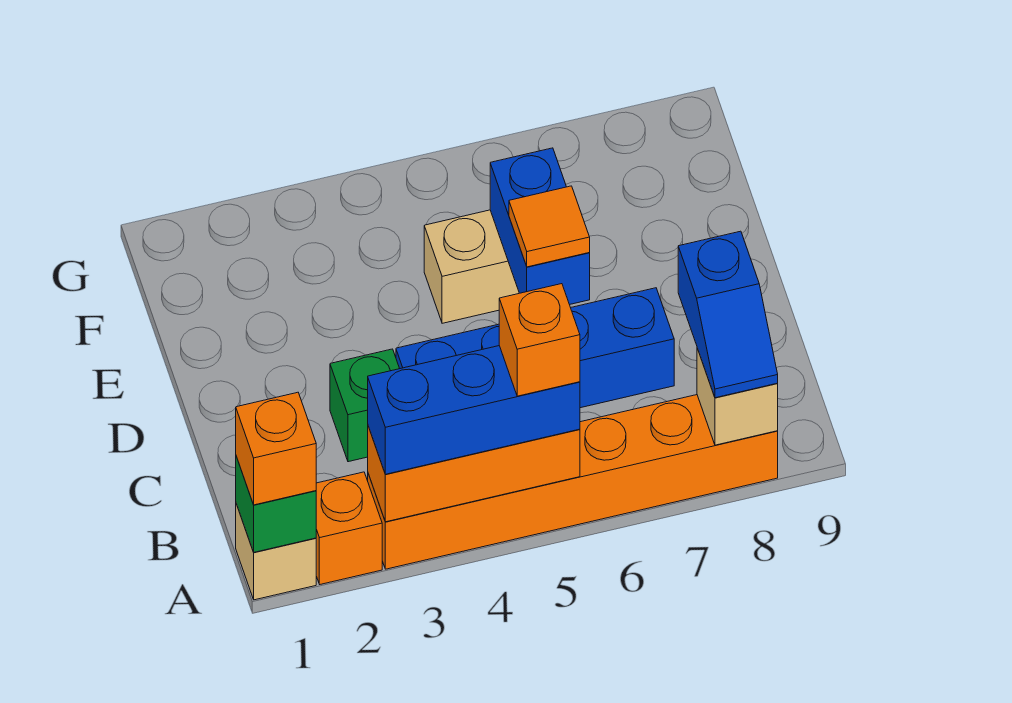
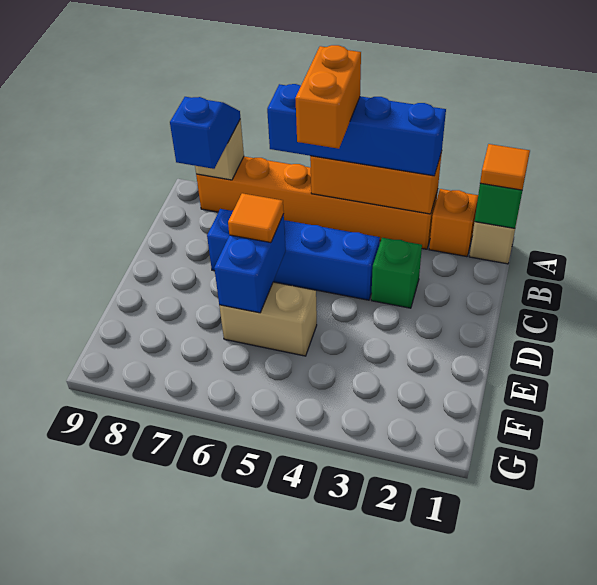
orange brick A1 level 3 -> orange tile A1 level 3
blue brick A3:A5 level 3 -> blue brick A3:A6 level 3
orange brick A5 level 4 -> orange brick A5:B5 level 4

